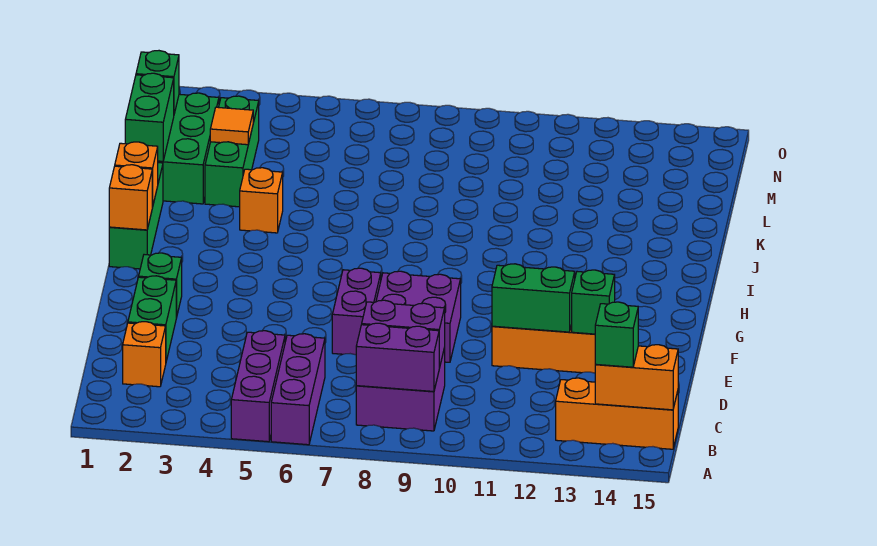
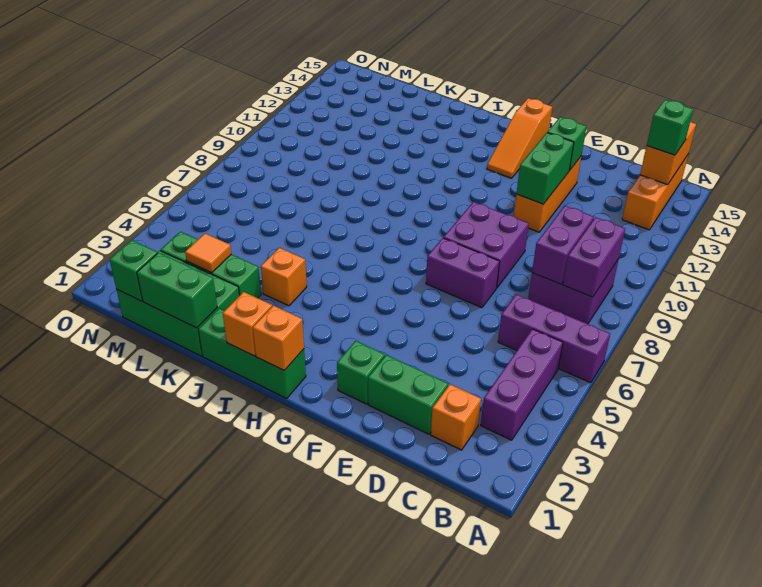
purple brick A5:C5 level 1 -> purple brick B3:B5 level 1
none -> orange slope G13:G15 level 1 top 15

